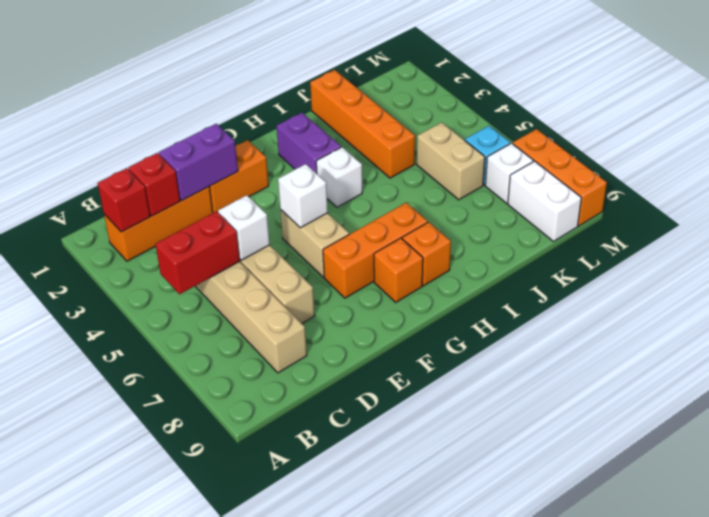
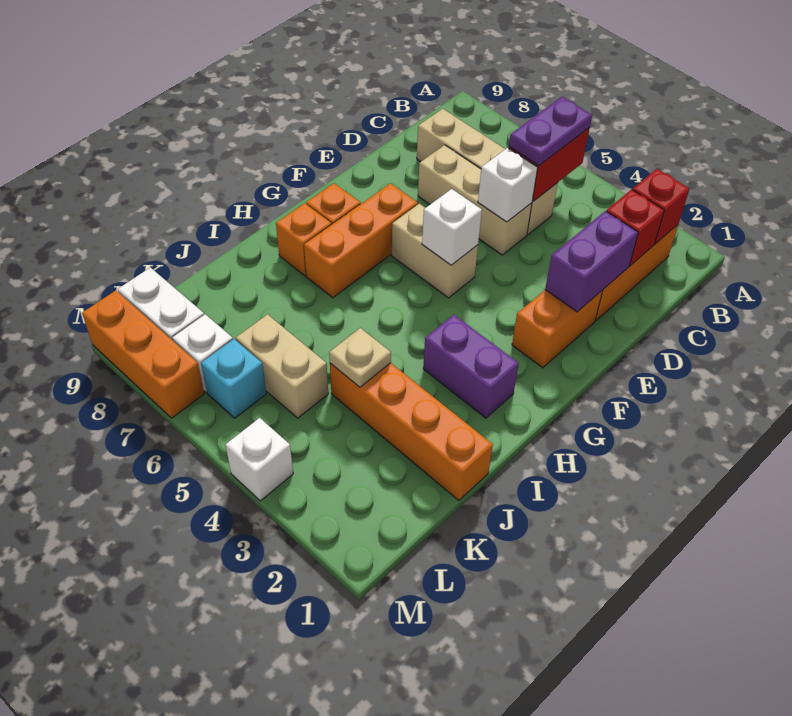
none -> purple plate B5:C5 level 3
white brick H4 level 1 -> white brick M4 level 1
none -> tan plate J4 level 2

